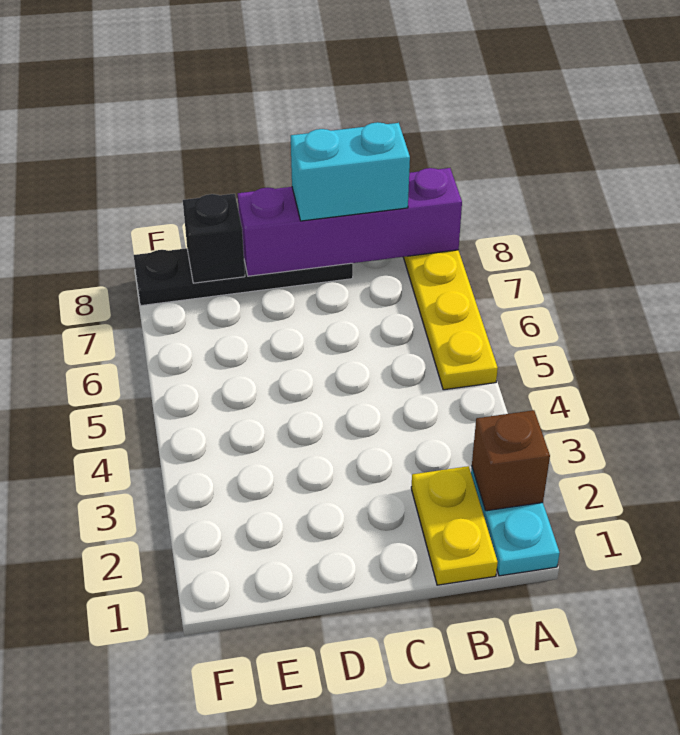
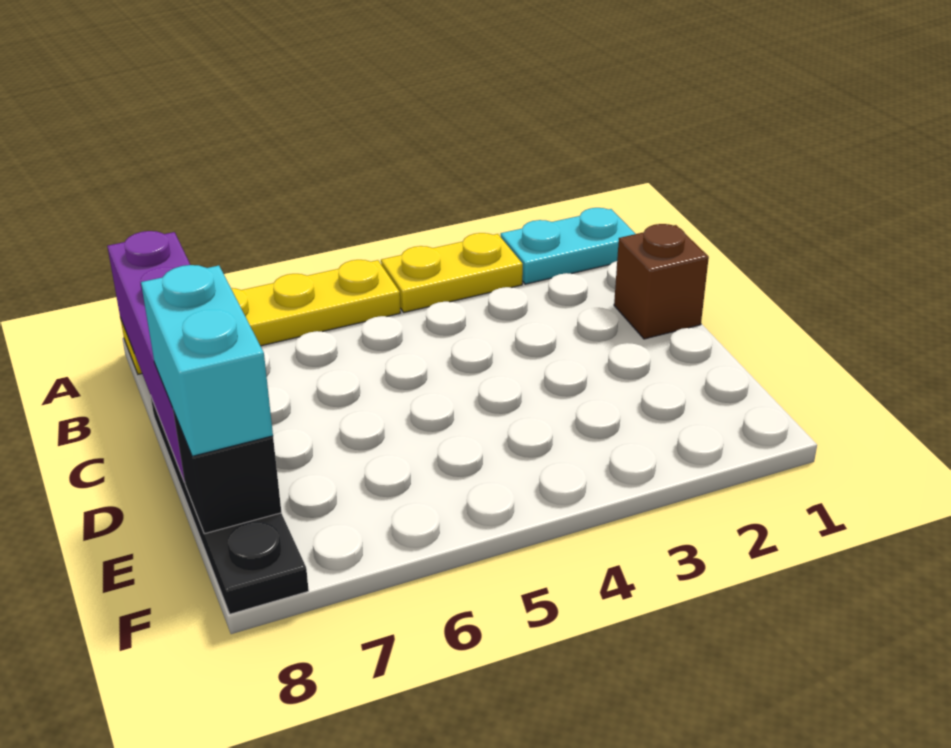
brown brick A2 level 2 -> brown brick C1 level 1
yellow plate B1:B2 level 1 -> yellow plate A3:A4 level 1
cyan brick B8:C8 level 3 -> cyan brick D8:E8 level 3

